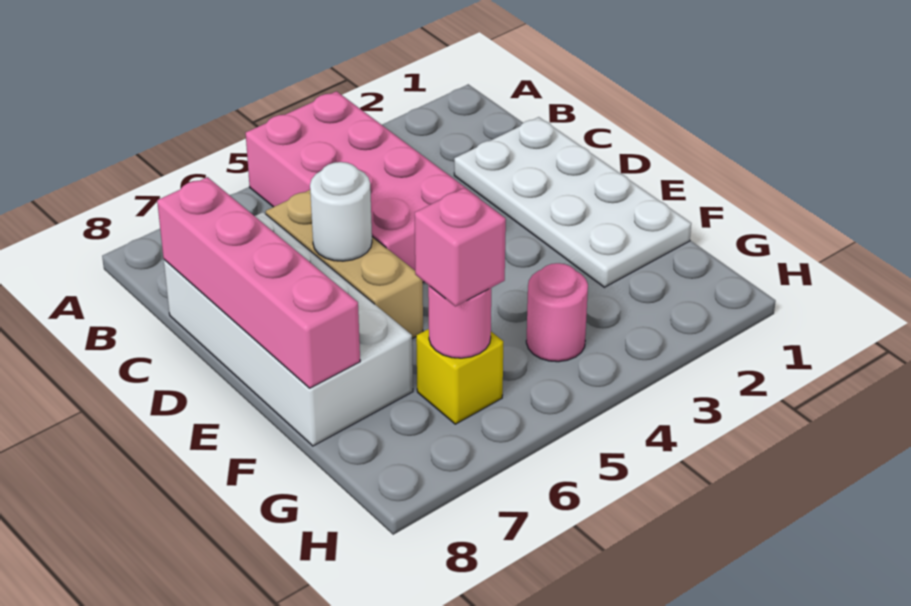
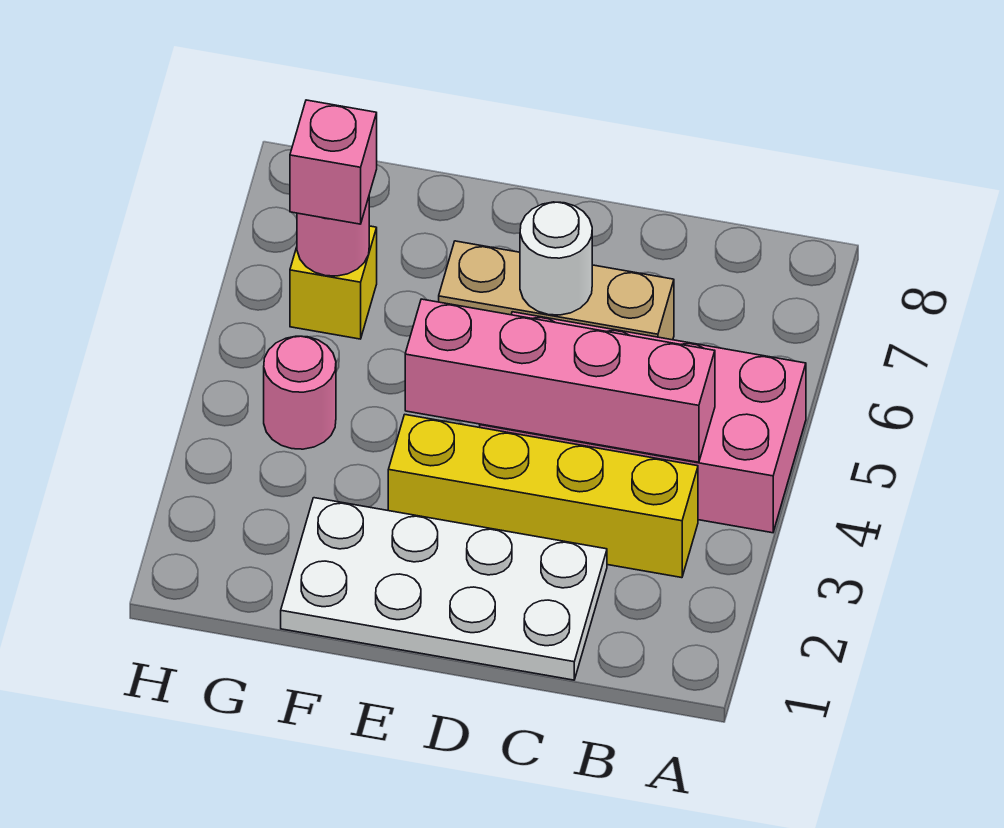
none -> yellow brick B3:E3 level 1
white brick C7:F8 level 1 -> none
pink brick C8:F8 level 2 -> pink brick B4:E4 level 2

